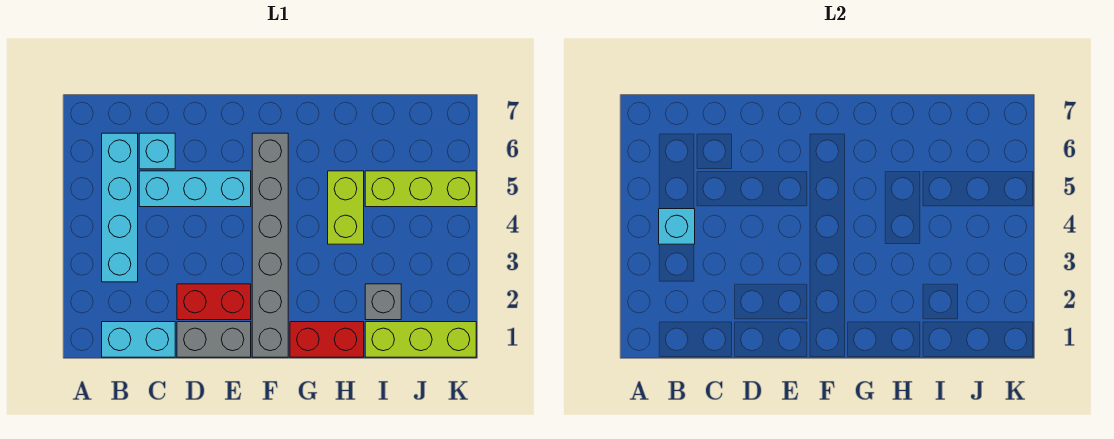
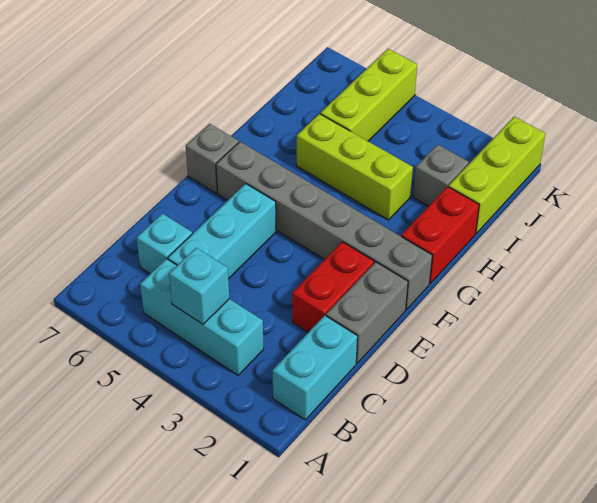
cyan brick B3:B6 level 1 -> cyan brick B3:B5 level 1
none -> grey brick F7 level 1
lime brick H4:H5 level 1 -> lime brick H3:H5 level 1

